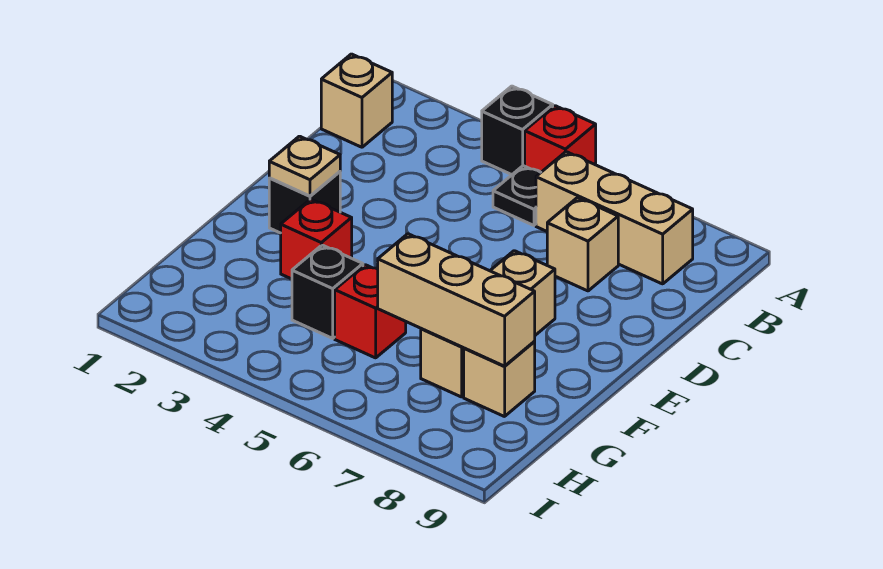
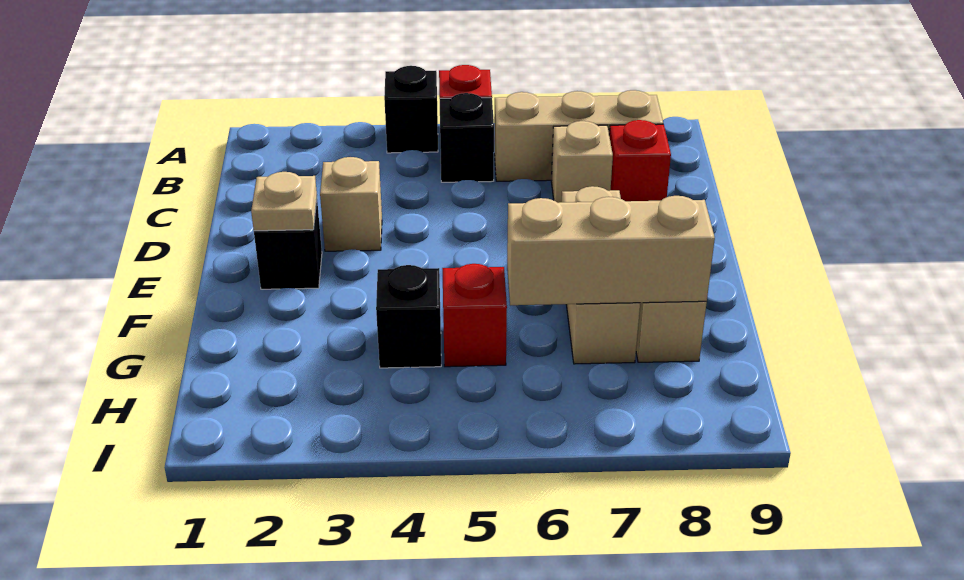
tan brick B1 level 1 -> tan brick D3 level 1
black plate B5 level 1 -> black brick B5 level 1
red brick F3 level 1 -> red brick C8 level 1

